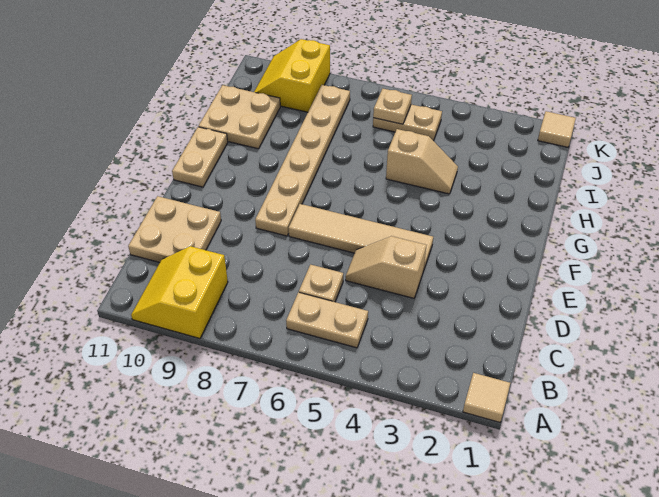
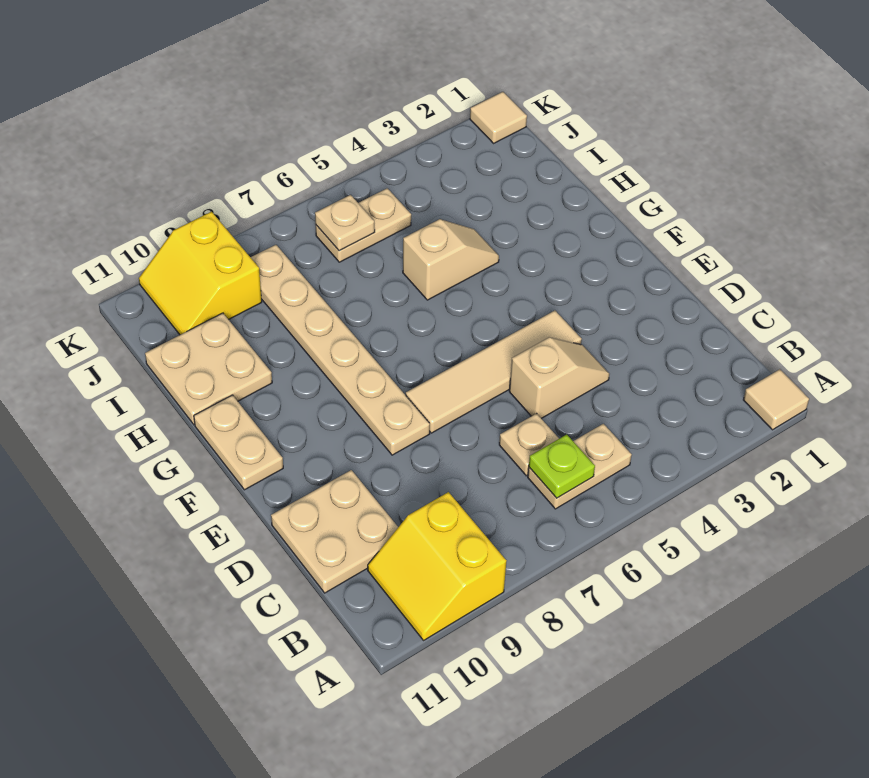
none -> lime plate B6 level 2
tan slope D4:D5 level 1 top 4 -> tan slope D4:D5 level 1 top 5

